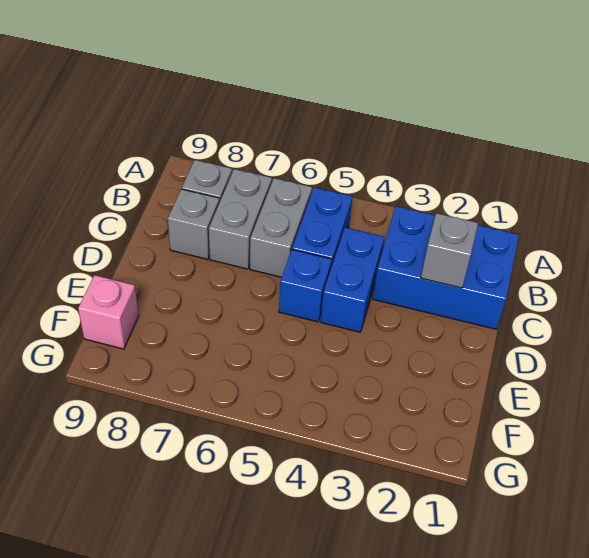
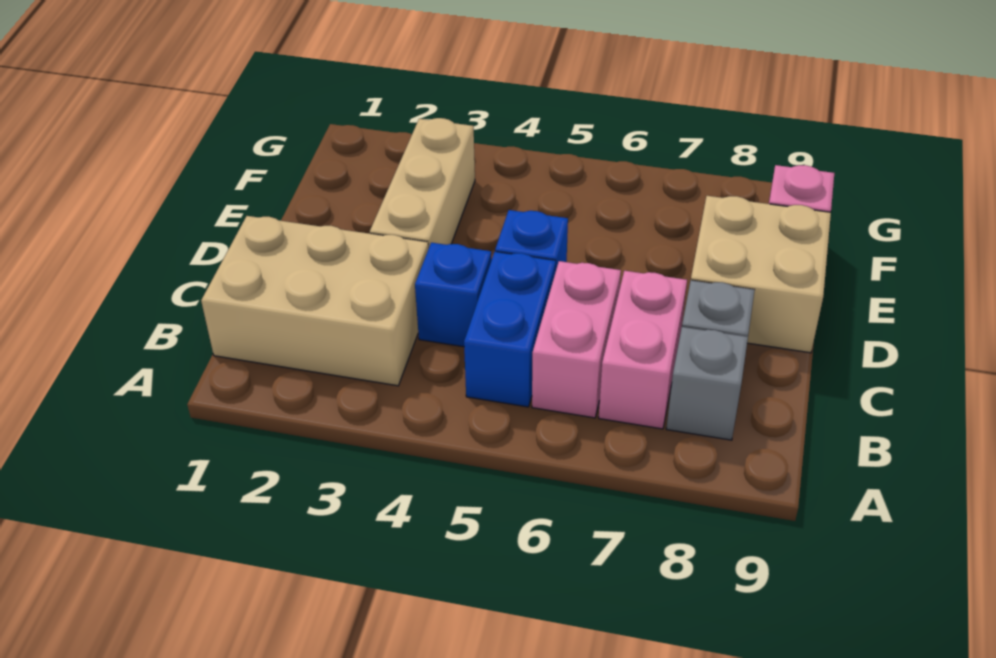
blue brick B1:C3 level 1 -> tan brick B1:C3 level 1
grey brick B6:C6 level 1 -> pink brick B6:C6 level 1
grey brick B7:C7 level 1 -> pink brick B7:C7 level 1
grey brick C2 level 2 -> none
blue brick C4:D4 level 1 -> blue brick C4 level 1
none -> tan brick D3:F3 level 1
none -> tan brick D8:E9 level 1

